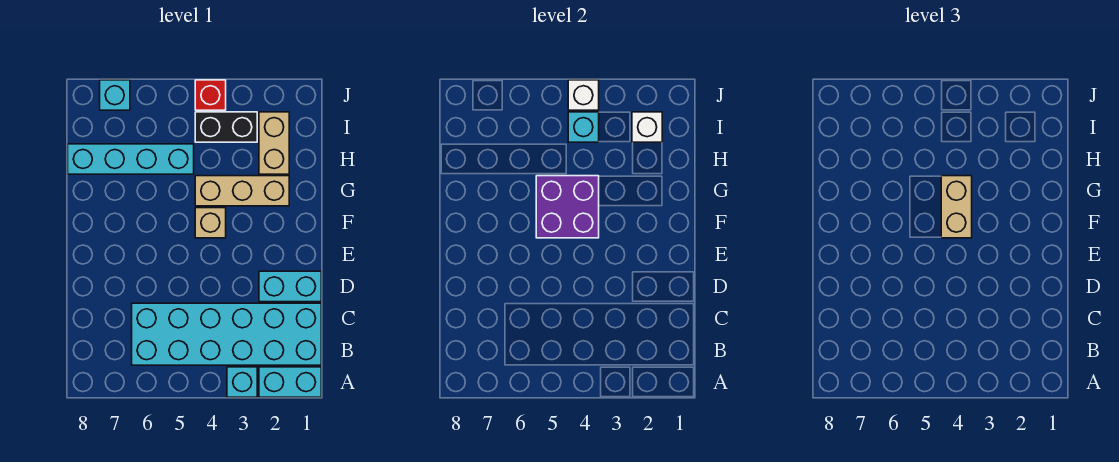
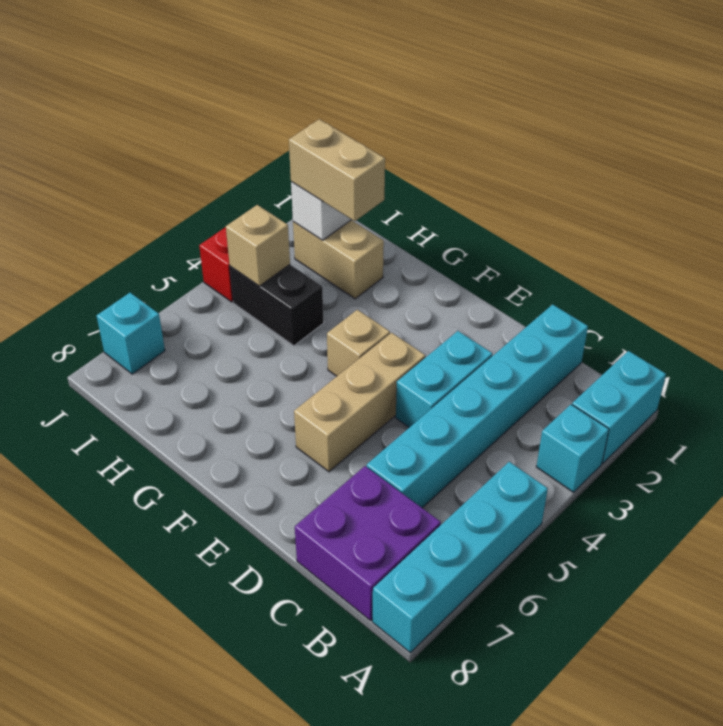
cyan brick B1:C6 level 1 -> cyan brick C1:C6 level 1
cyan brick D1:D2 level 1 -> cyan brick D3:D4 level 1
purple brick F4:G5 level 2 -> purple brick B7:C8 level 1
tan brick F4:G4 level 3 -> tan brick H2:I2 level 3
tan brick G2:G4 level 1 -> tan brick E4:E6 level 1
cyan brick H5:H8 level 1 -> cyan brick A5:A8 level 1
black brick I3:I4 level 1 -> black brick H4:I4 level 1
cyan brick I4 level 2 -> tan brick I4 level 2
white brick J4 level 2 -> none

